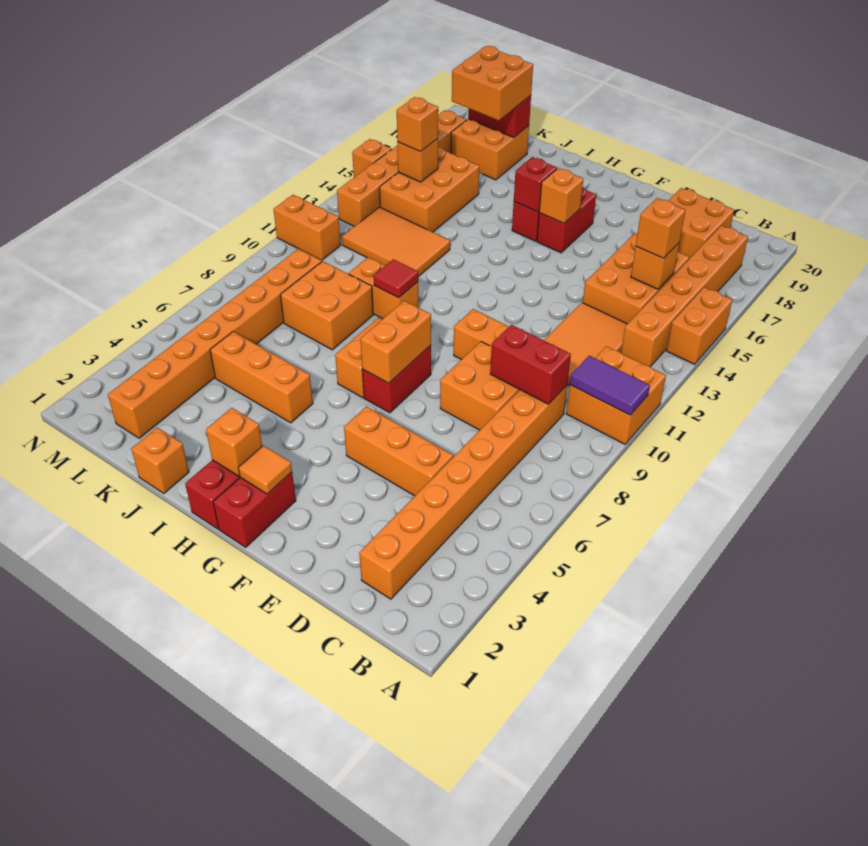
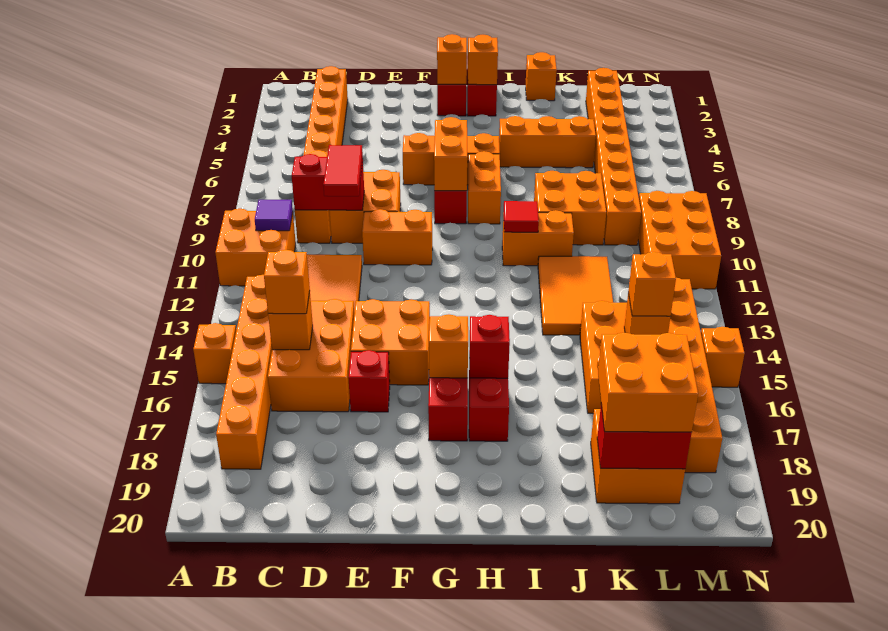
purple tile A10:B10 level 2 -> purple tile B10 level 2
orange brick A14:A15 level 1 -> orange brick A15 level 1
orange brick C18:D19 level 1 -> orange brick E14:F15 level 1
orange brick D5:F5 level 1 -> orange brick F6:H6 level 1
none -> red tile D9:D10 level 3
none -> red brick E16 level 1
orange tile G2 level 2 -> orange brick G2 level 2
orange tile J12:L13 level 1 -> orange tile J11:K13 level 1
orange brick M11:N11 level 1 -> orange brick M9:N11 level 1

